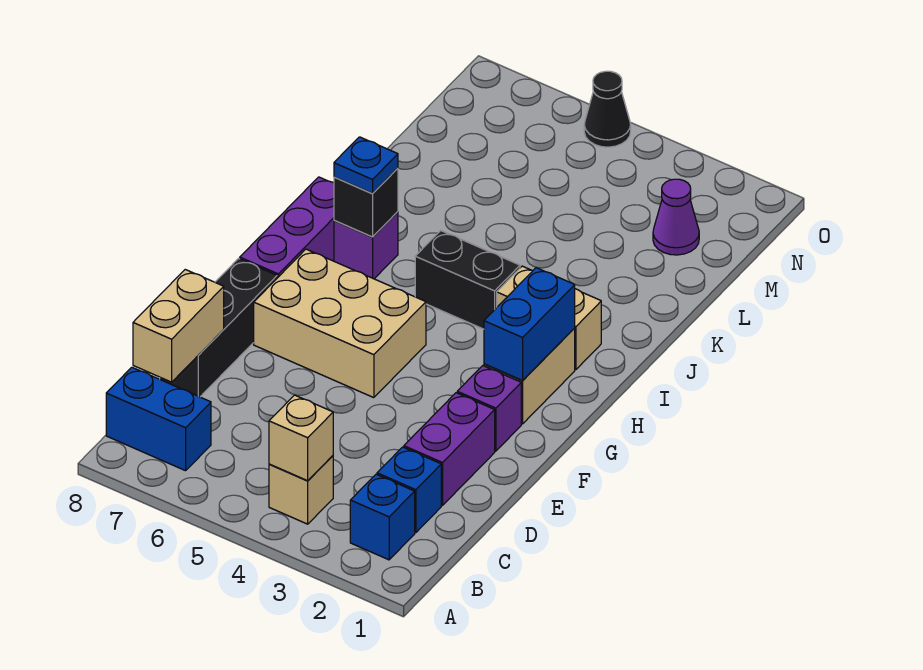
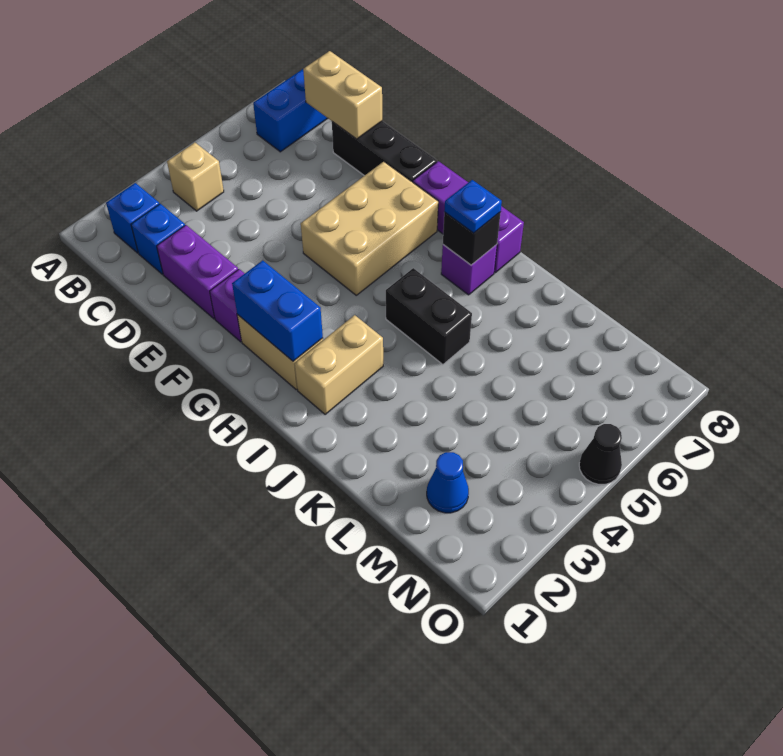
tan brick B4 level 2 -> none
black brick I4:I5 level 1 -> black brick I5:J5 level 1
purple cone M2 level 1 -> blue cone M2 level 1

